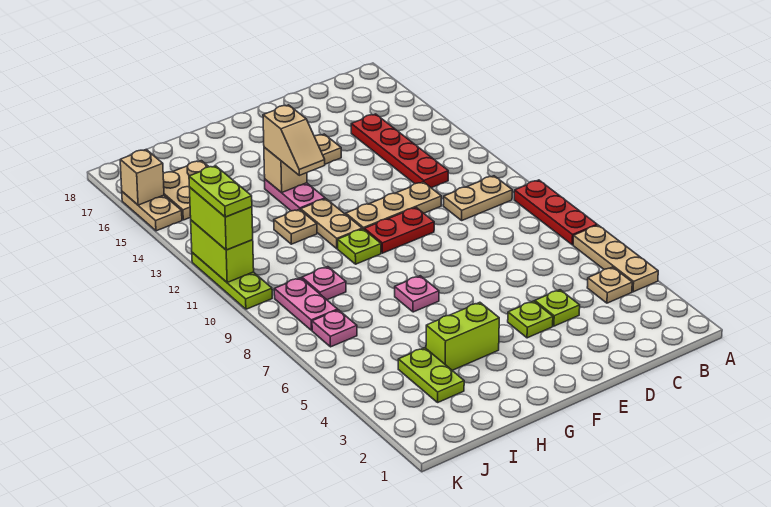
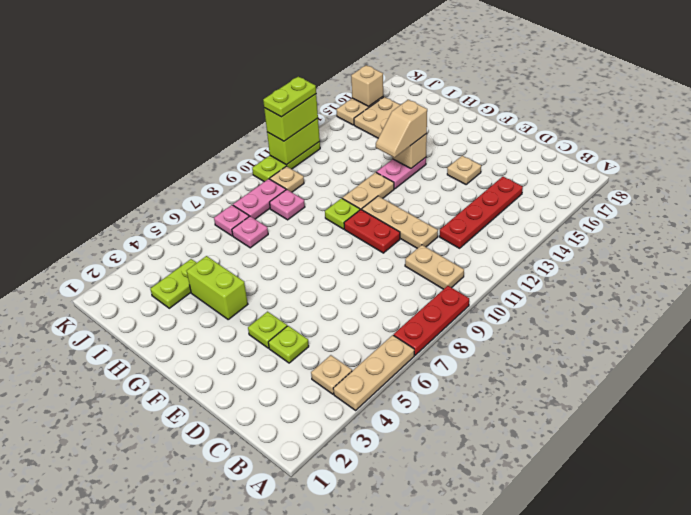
pink plate G7 level 1 -> pink plate I7 level 1
tan plate H12 level 1 -> tan plate J10 level 1

